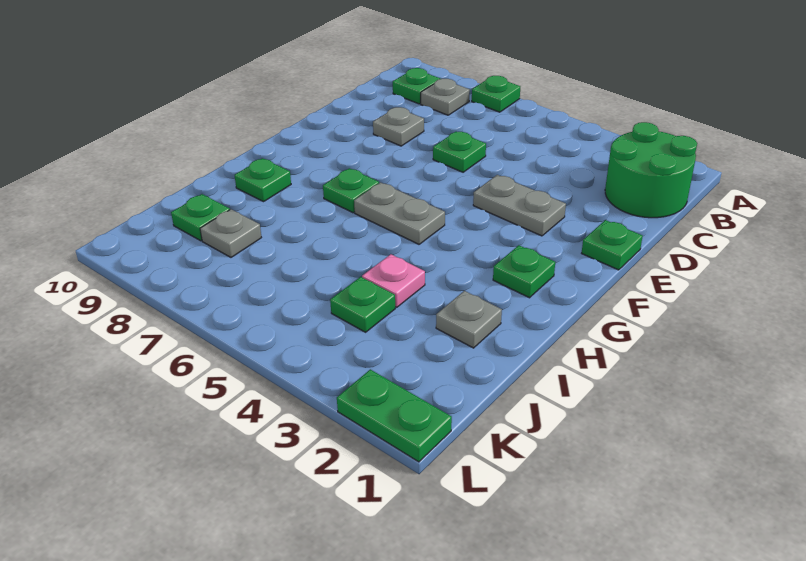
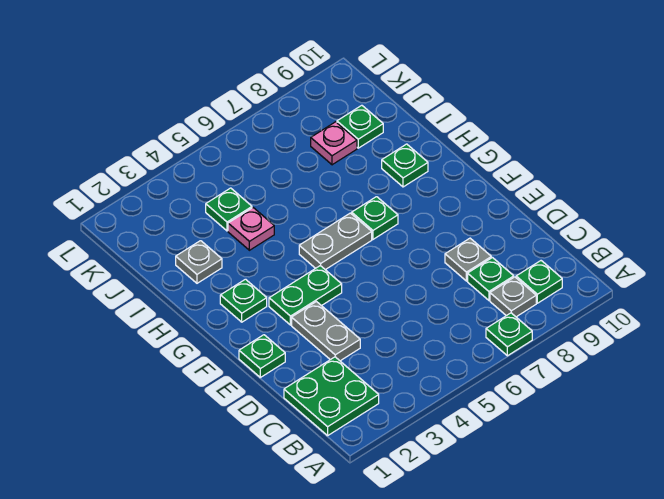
green round brick B1:C2 level 1 -> green plate B1:C2 level 1
green plate D6 level 1 -> green plate C8 level 1
grey plate E3:E4 level 1 -> grey plate D3:E3 level 1
grey plate J8 level 1 -> pink plate J8 level 1
green plate L1:L2 level 1 -> green plate F3:F4 level 1

